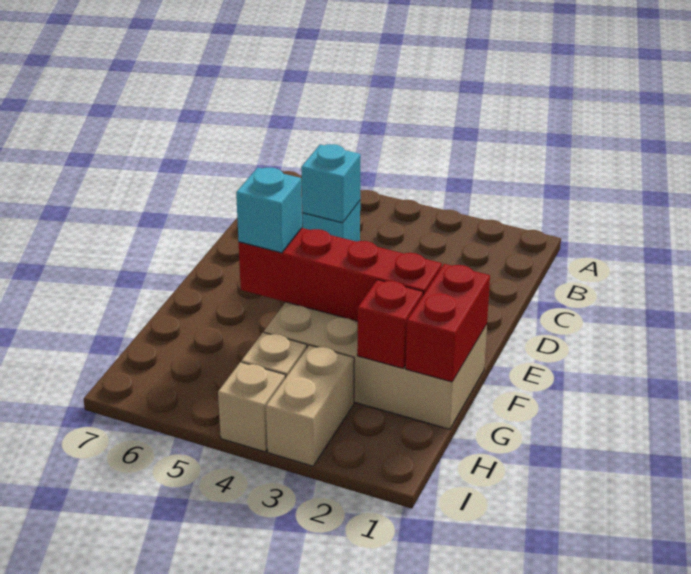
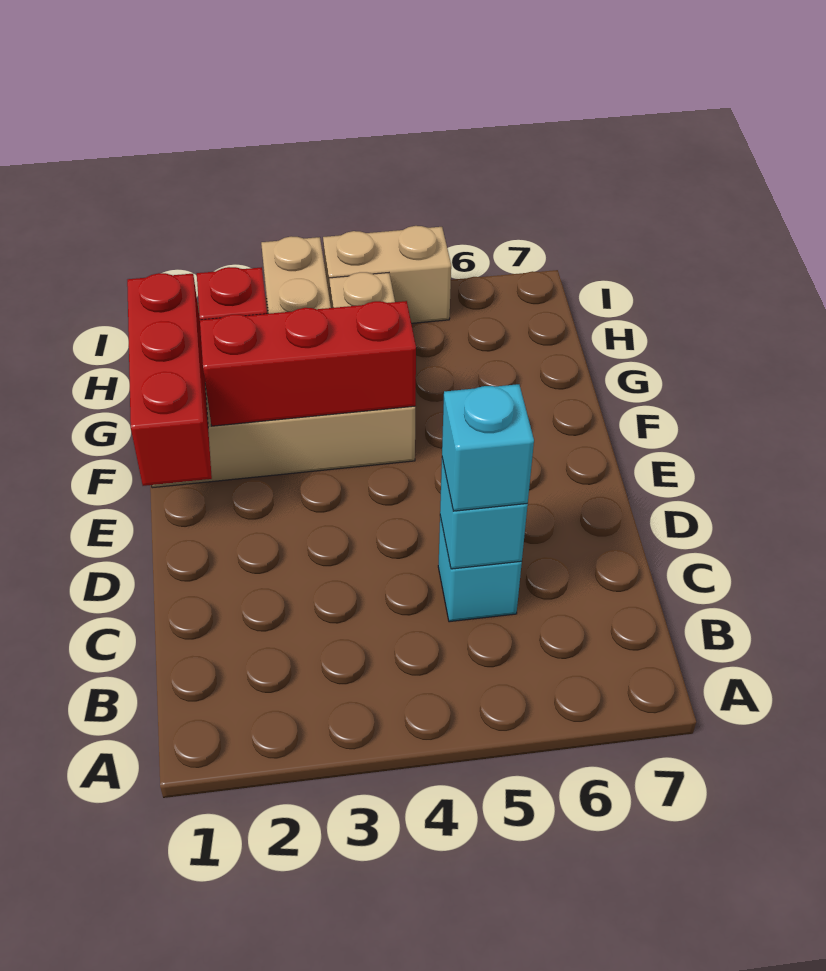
red brick F1:G1 level 2 -> red brick E1:G1 level 2
red brick F2:F5 level 2 -> red brick F2:F4 level 2
cyan brick F5 level 3 -> cyan brick C5 level 3
tan brick I4 level 1 -> tan brick I4:I5 level 1

